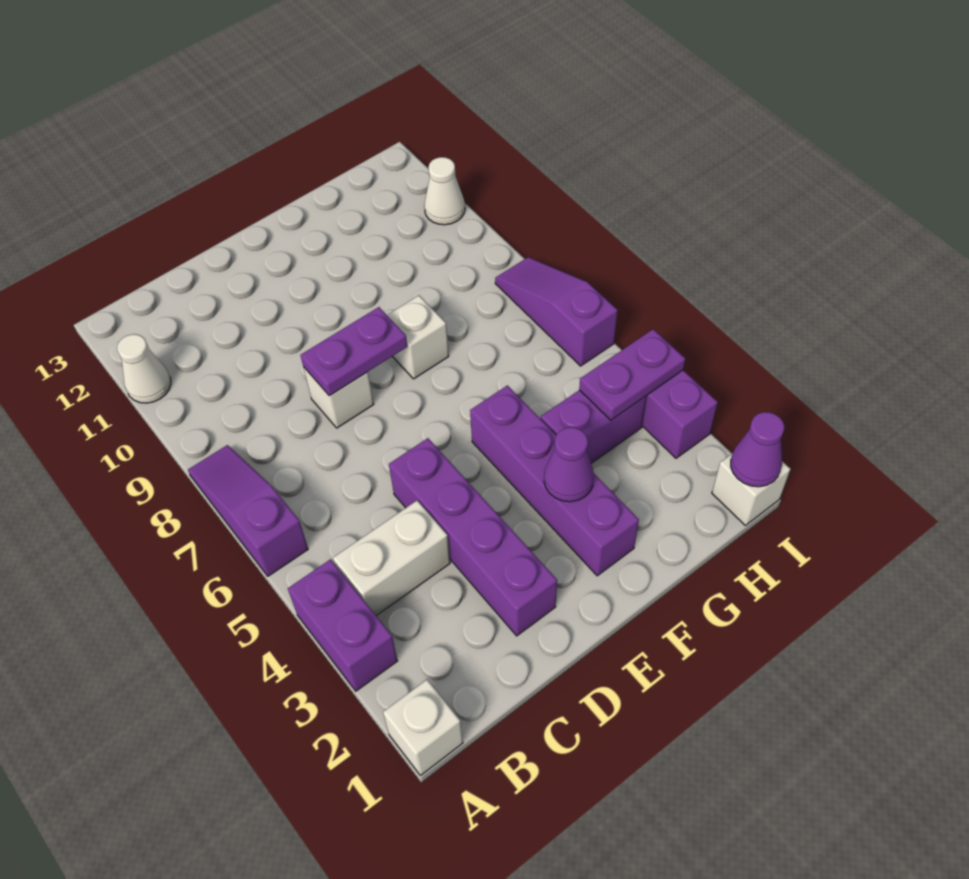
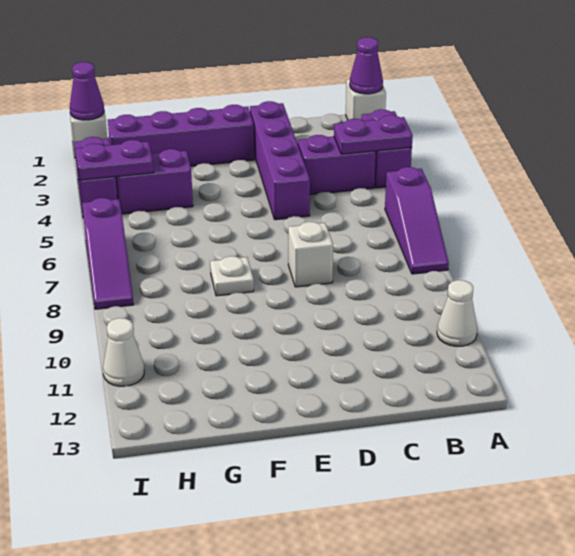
white brick B4:C4 level 1 -> purple brick B4:C4 level 1
purple plate D8:E8 level 2 -> purple plate A4:B4 level 2
purple brick F2:F5 level 1 -> purple brick E2:H2 level 1
purple cone F3 level 2 -> purple cone A1 level 2
white brick F8 level 1 -> white plate F8 level 1

